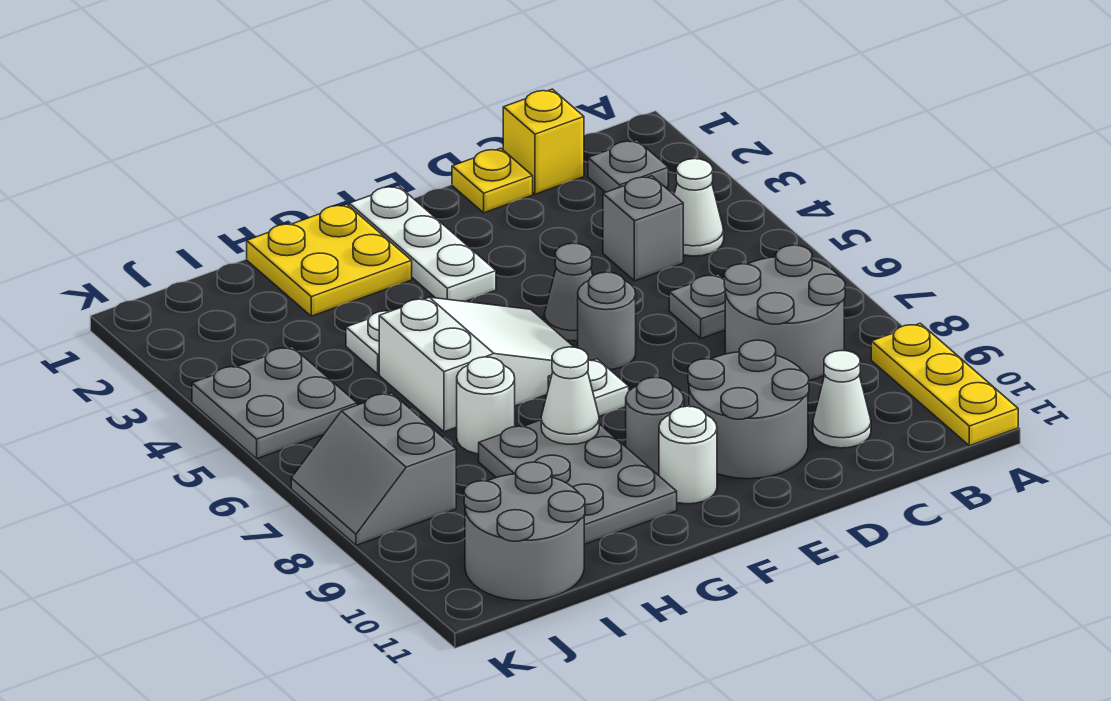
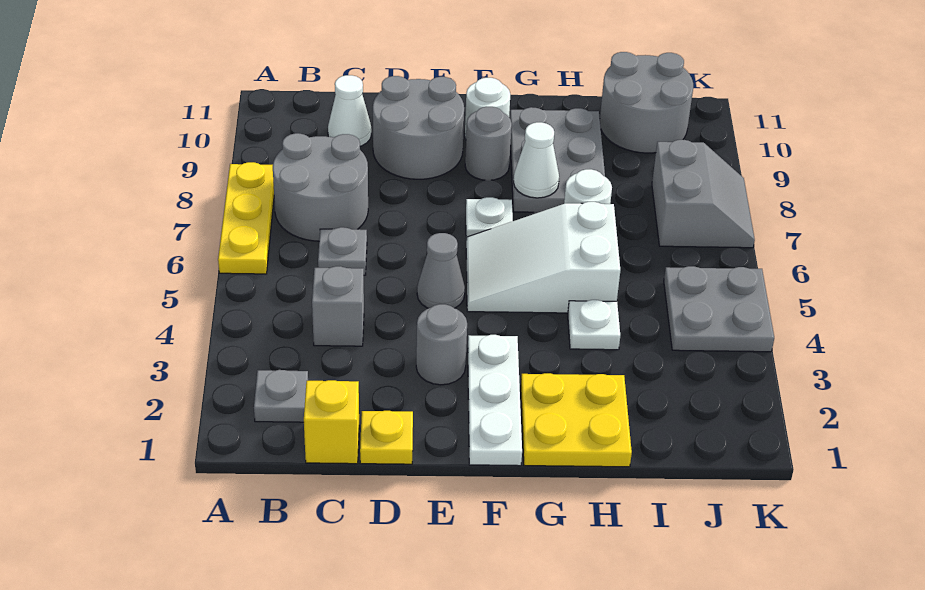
yellow plate A9:A11 level 1 -> yellow plate A6:A8 level 1
white cone B4 level 1 -> none
grey round brick E6 level 1 -> grey round brick E3 level 1

